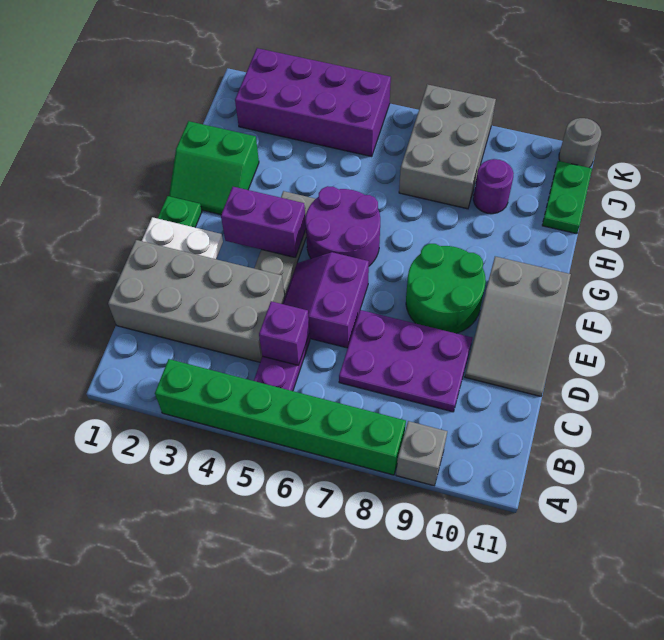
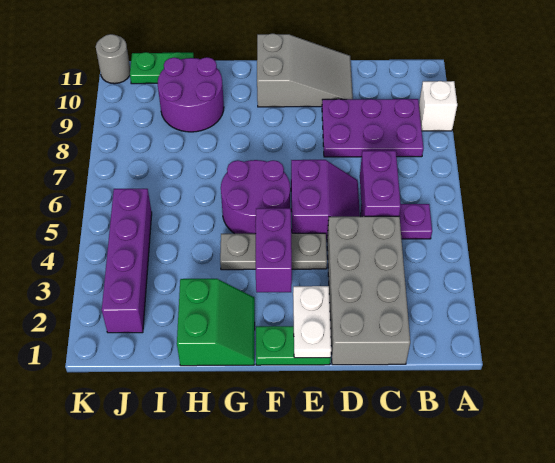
green brick A3:A8 level 1 -> none
grey brick A9 level 1 -> white brick A9 level 1
purple brick C5 level 2 -> purple brick C5:C6 level 2
purple plate C7:D9 level 1 -> purple plate B8:D9 level 1
purple slope D5:E6 level 1 top 6 -> purple slope D5:E6 level 1 top E
green round brick E8:F9 level 1 -> none
grey brick I7:K8 level 1 -> none
purple round brick I9 level 1 -> purple round brick H9:I10 level 1
purple brick J2:K5 level 1 -> purple brick J2:J5 level 1

